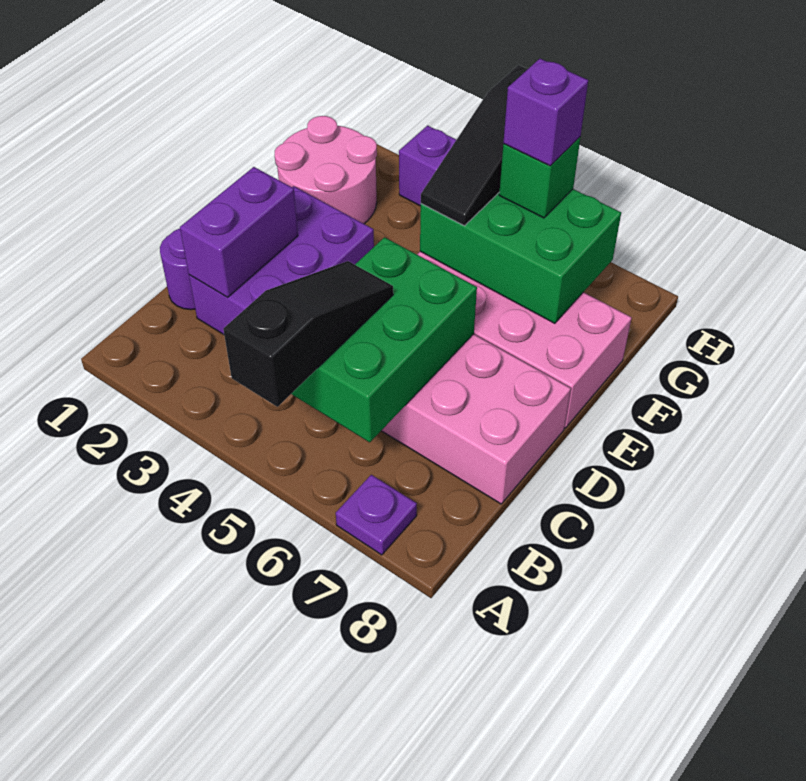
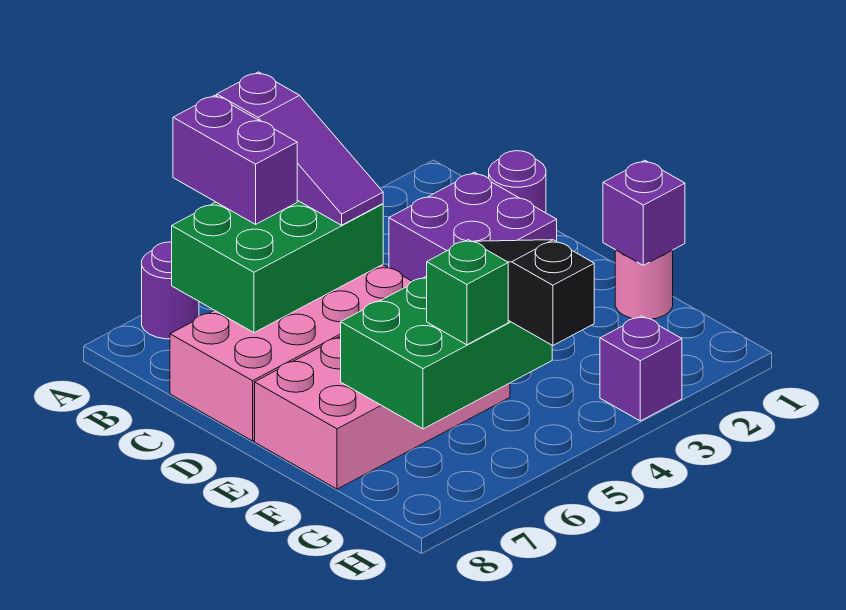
black slope A5:C5 level 3 top A -> purple slope A5:C5 level 3 top A
purple plate A7 level 1 -> purple round brick A7 level 1
green brick B5:D6 level 2 -> green brick B5:C7 level 2
purple brick C2:E3 level 1 -> purple brick C2:D3 level 1
purple brick C2:D2 level 2 -> purple brick A6:B6 level 3
pink round brick F1:G2 level 1 -> pink round brick F1 level 1
purple brick G6 level 4 -> purple brick F1 level 2

